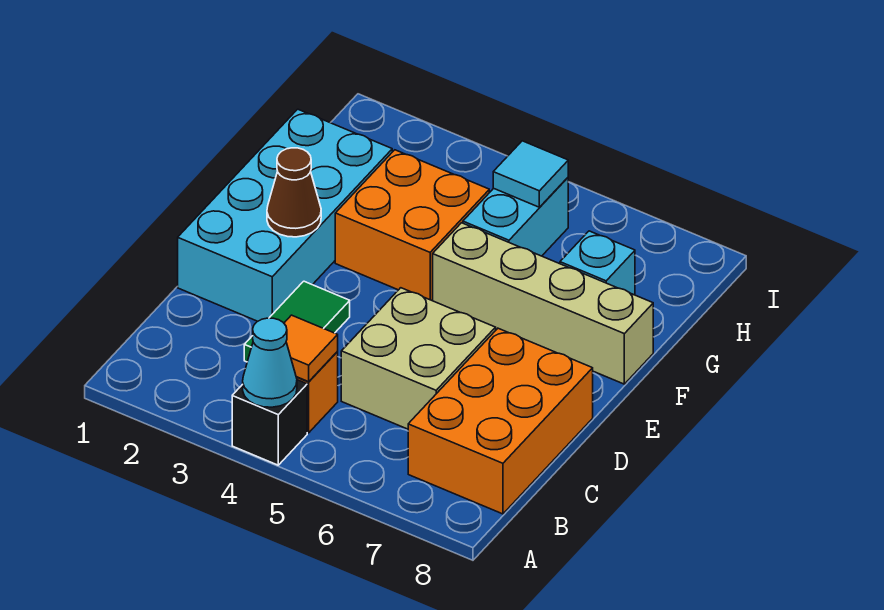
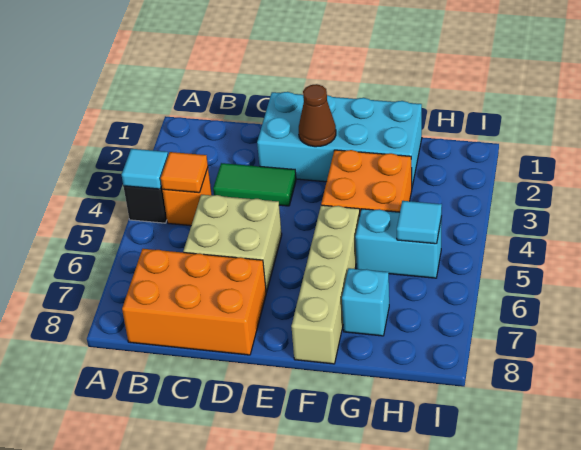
cyan cone A4 level 2 -> cyan tile A4 level 2

